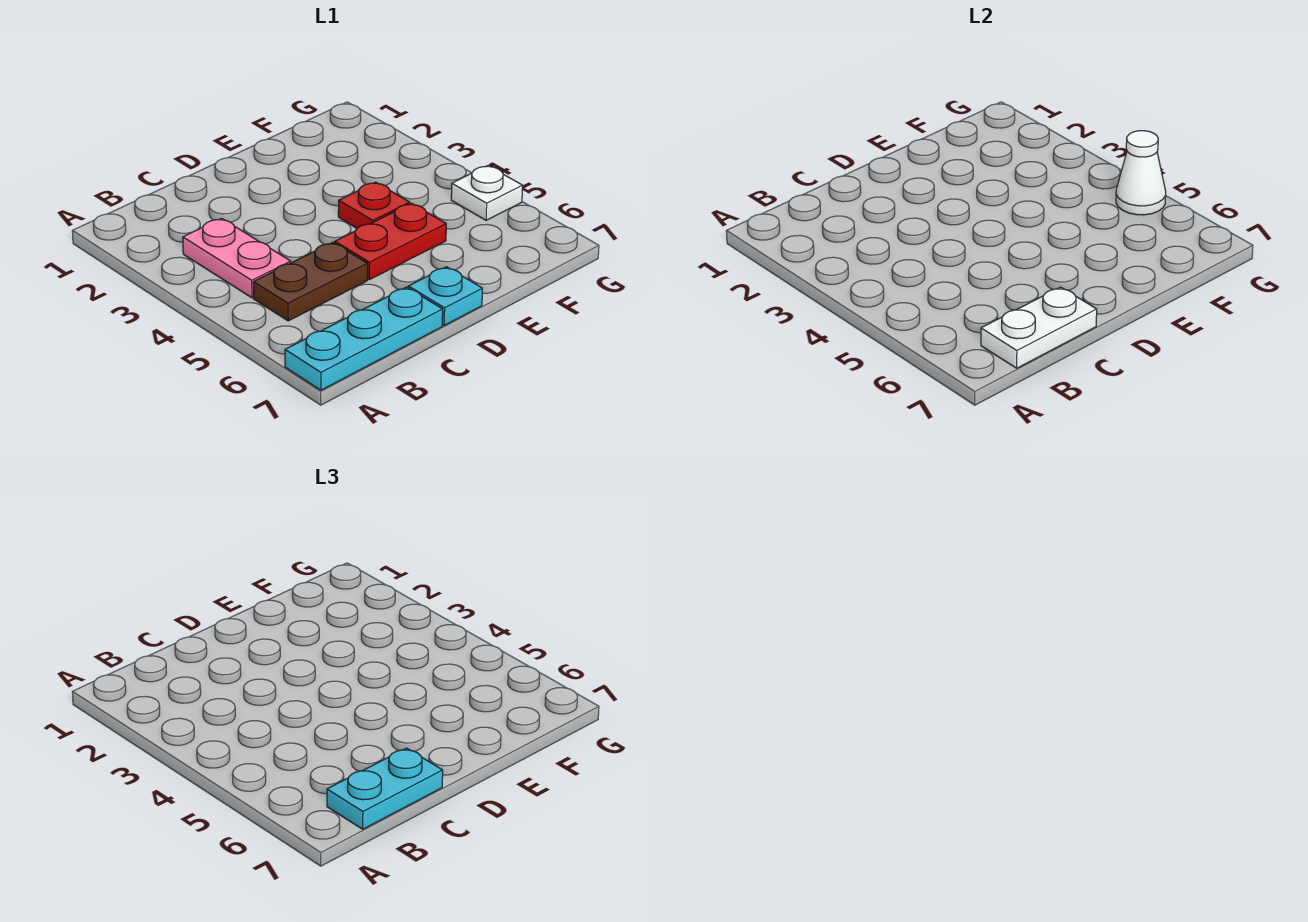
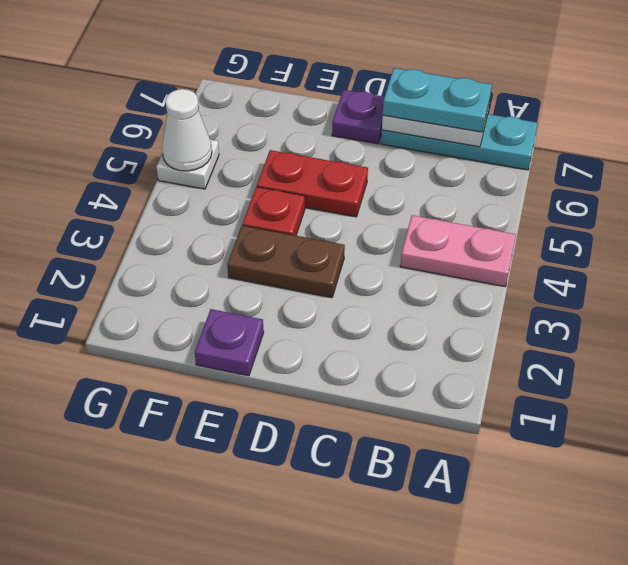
pink plate B3:B4 level 1 -> pink plate A4:B4 level 1
brown plate B5:C5 level 1 -> brown plate D3:E3 level 1
cyan plate D7 level 1 -> purple plate D7 level 1
none -> purple plate E1 level 1

